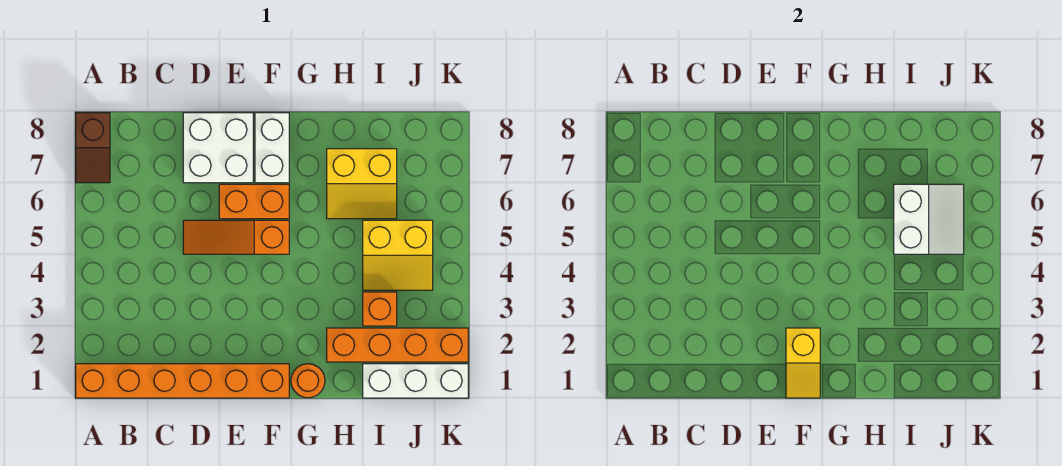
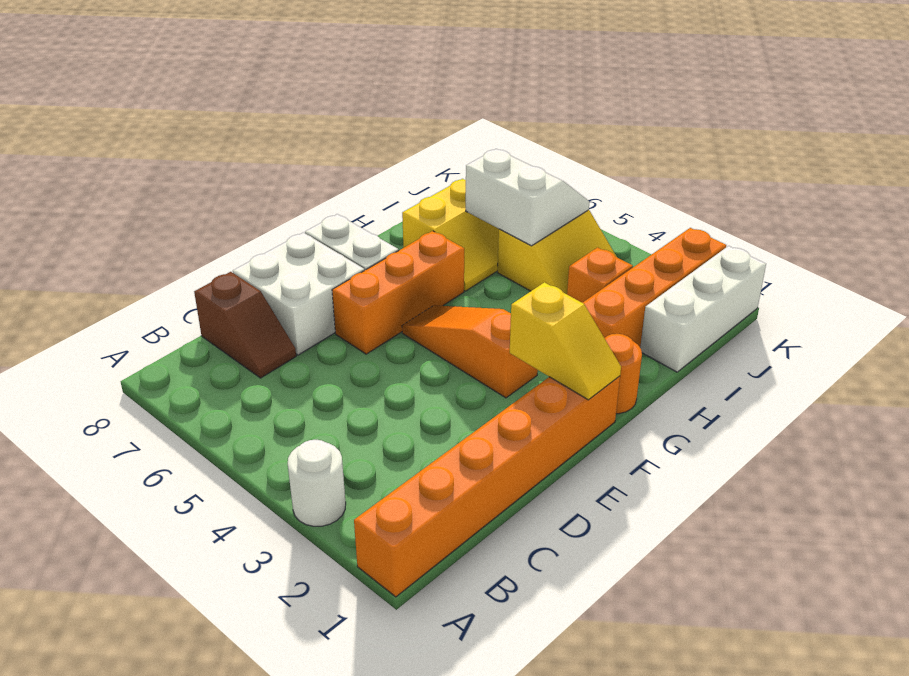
none -> white round brick A3 level 1
brown slope A7:A8 level 1 top 8 -> brown slope C7:C8 level 1 top 8
orange slope D5:F5 level 1 top F -> orange slope F3:F5 level 1 top 3
orange brick E6:F6 level 1 -> orange brick E6:G6 level 1

